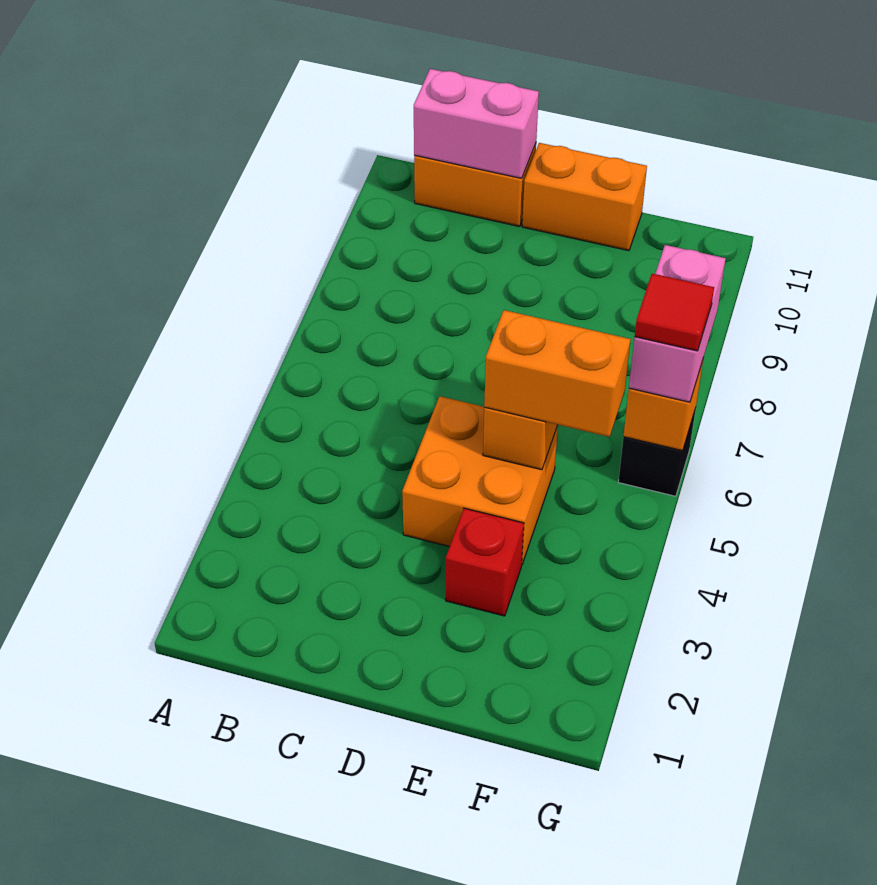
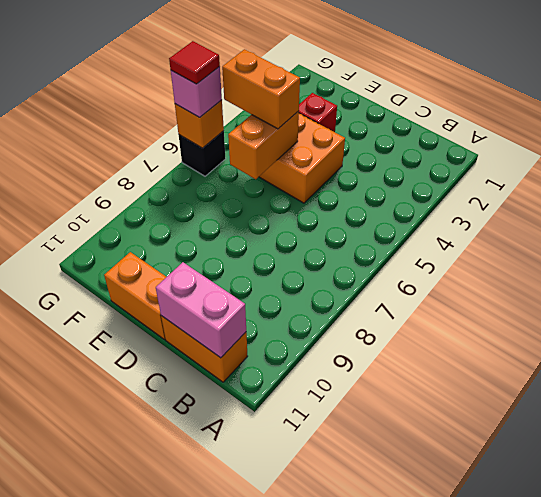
pink brick G6:G7 level 3 -> pink brick G6 level 3

